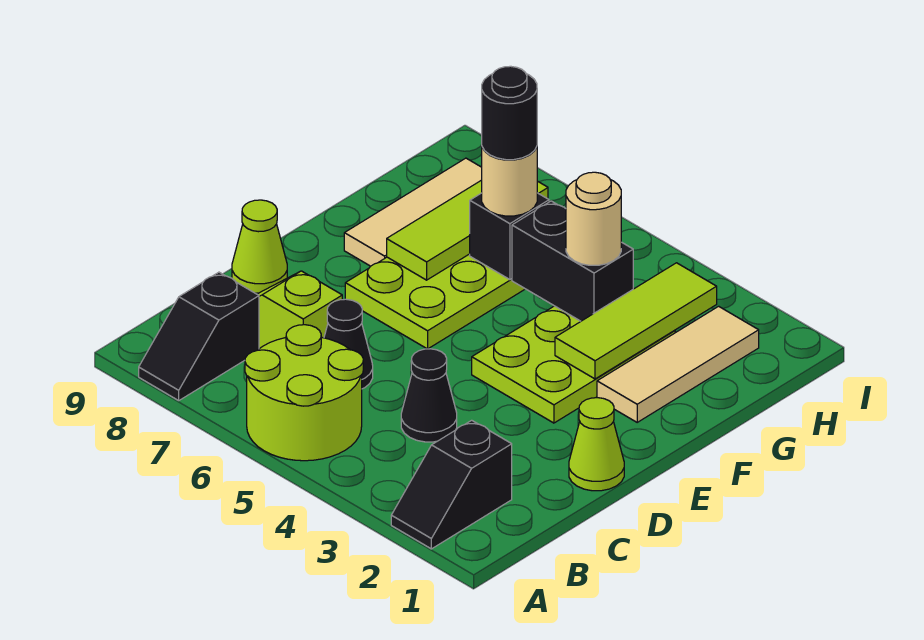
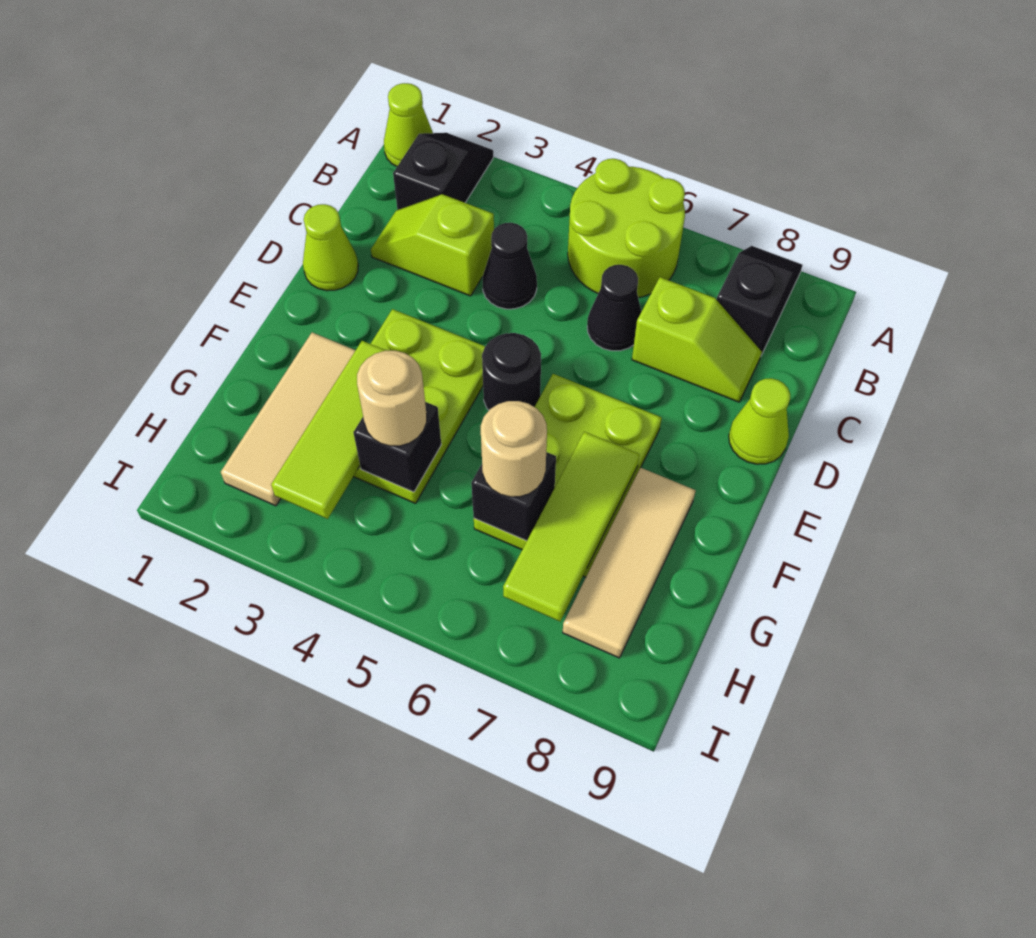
none -> lime cone A1 level 1
none -> lime slope C2:C3 level 1 top 3
black brick G4:G5 level 2 -> black brick G4 level 2
black round brick G6 level 4 -> black round brick E5 level 1

